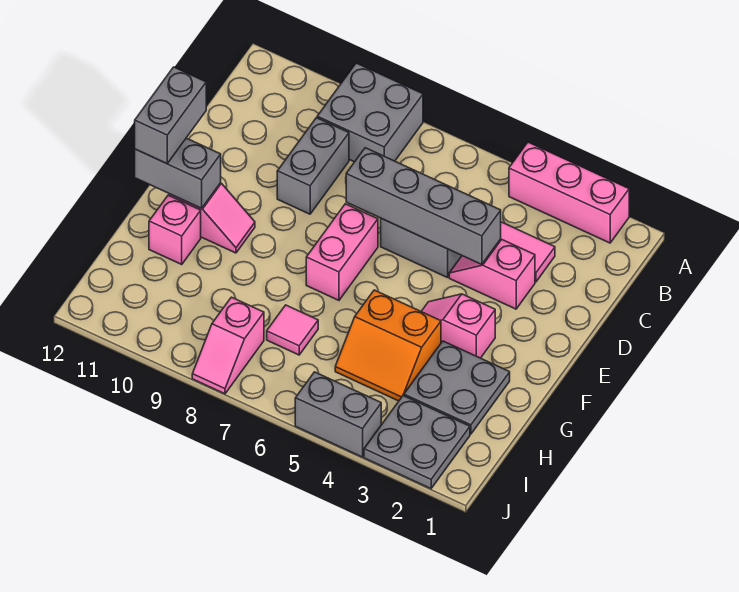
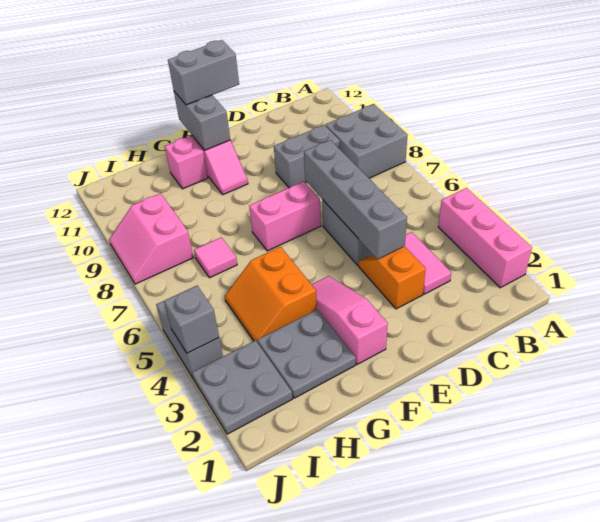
pink slope D3:D4 level 1 top 3 -> orange slope D3:D4 level 1 top 3
pink slope F3:F4 level 1 top 3 -> pink slope F2:F4 level 1 top 2
pink slope I8:J8 level 1 top I -> pink slope I8:J9 level 1 top I
none -> grey brick J4 level 2

